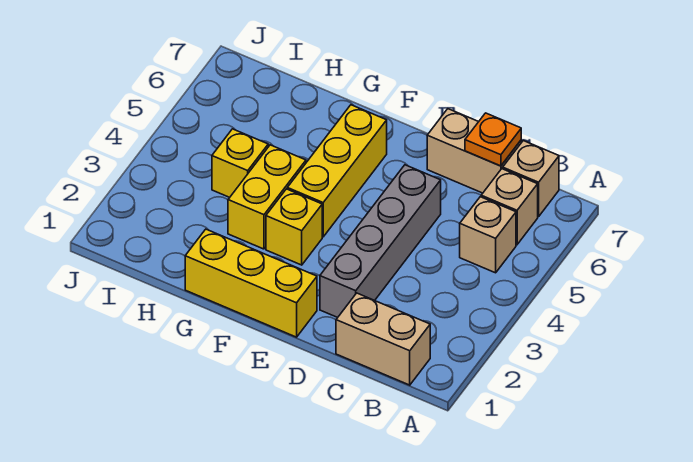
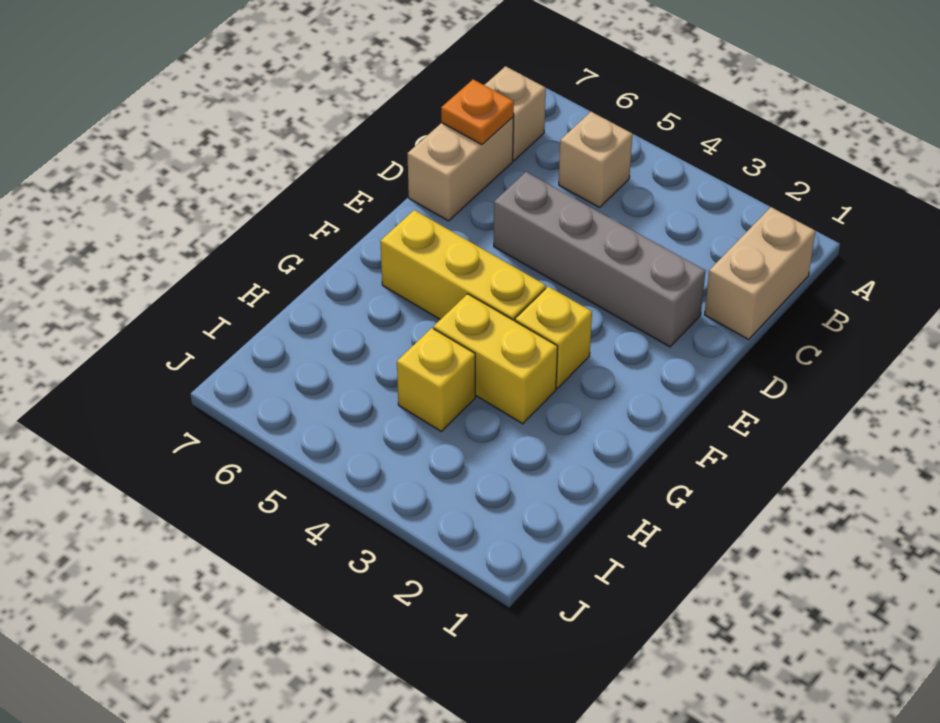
tan brick B6 level 1 -> none
yellow brick E1:G1 level 1 -> none

